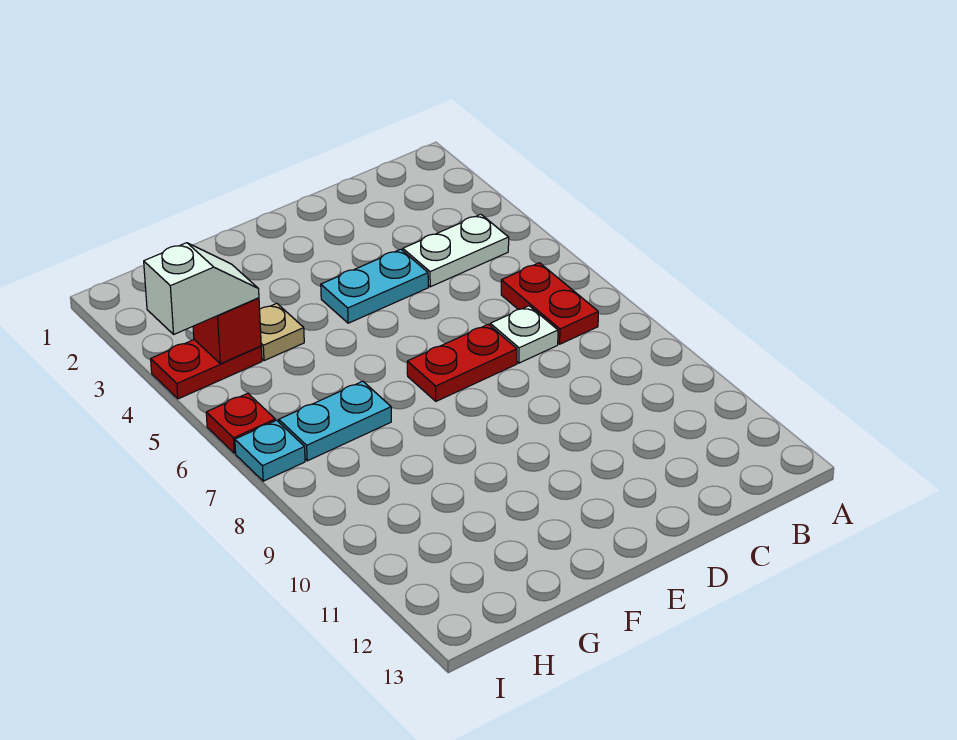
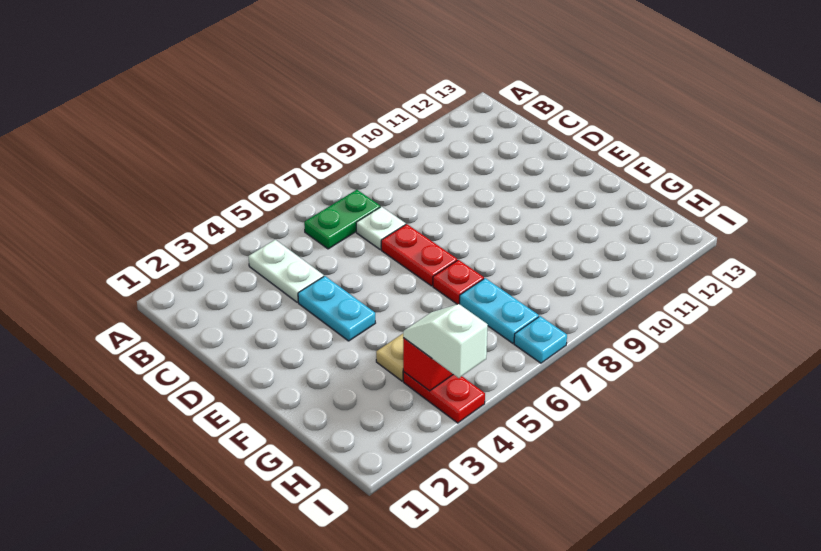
red plate B6:B7 level 1 -> green plate B6:B7 level 1
red plate I6 level 1 -> red plate F7 level 1

